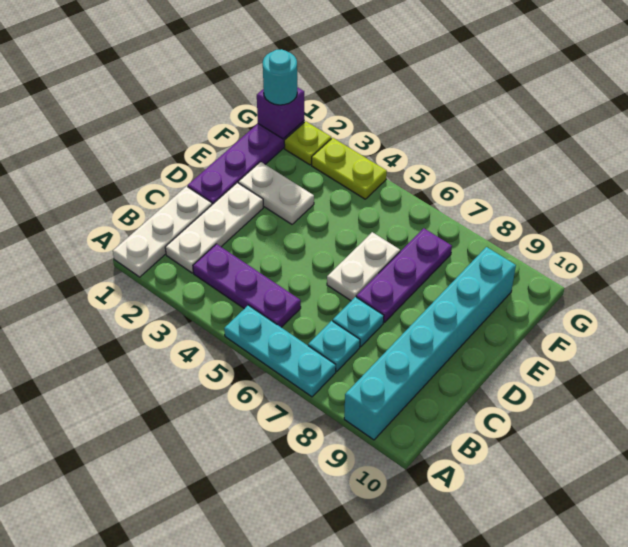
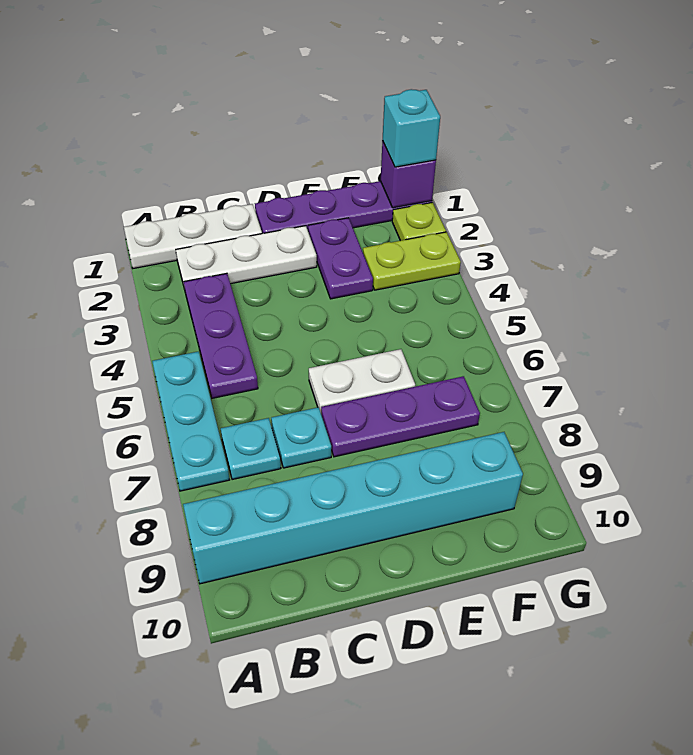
white plate E2:E3 level 1 -> purple plate E2:E3 level 1
cyan round brick G1 level 3 -> cyan brick G1 level 3
lime plate G3:G4 level 1 -> lime plate F3:G3 level 1

